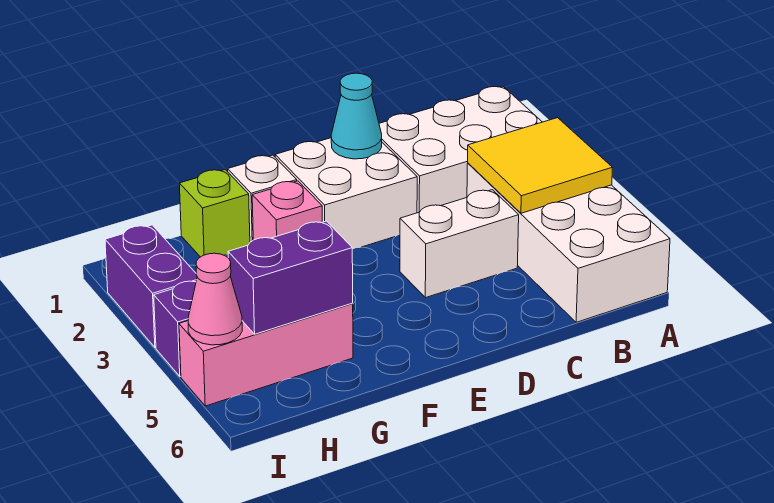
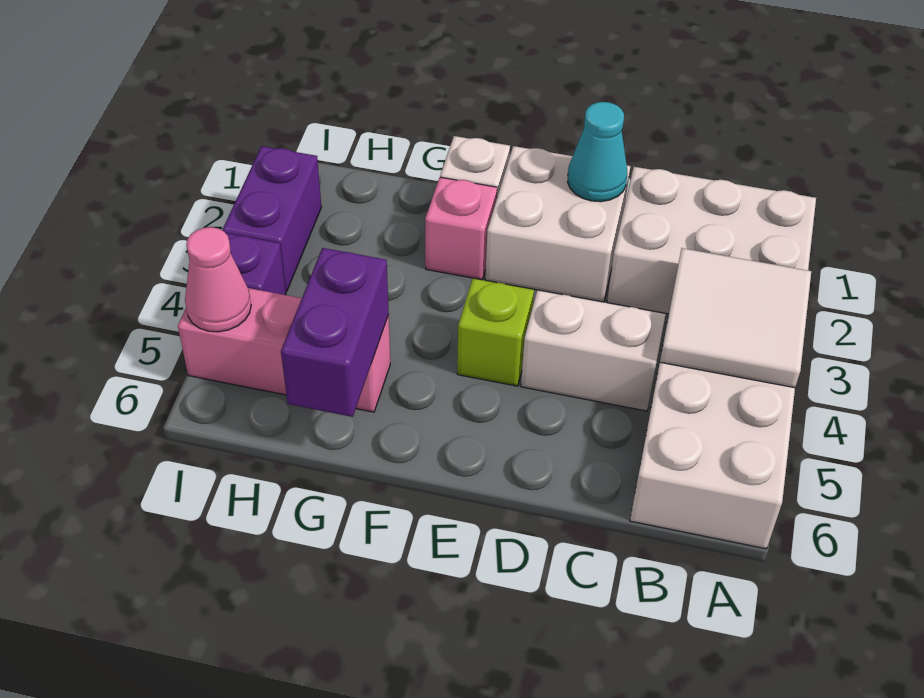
yellow tile A3:B4 level 2 -> white tile A3:B4 level 2
lime brick G1 level 1 -> lime brick E4 level 1
purple brick G5:H5 level 2 -> purple brick G5:G6 level 2

